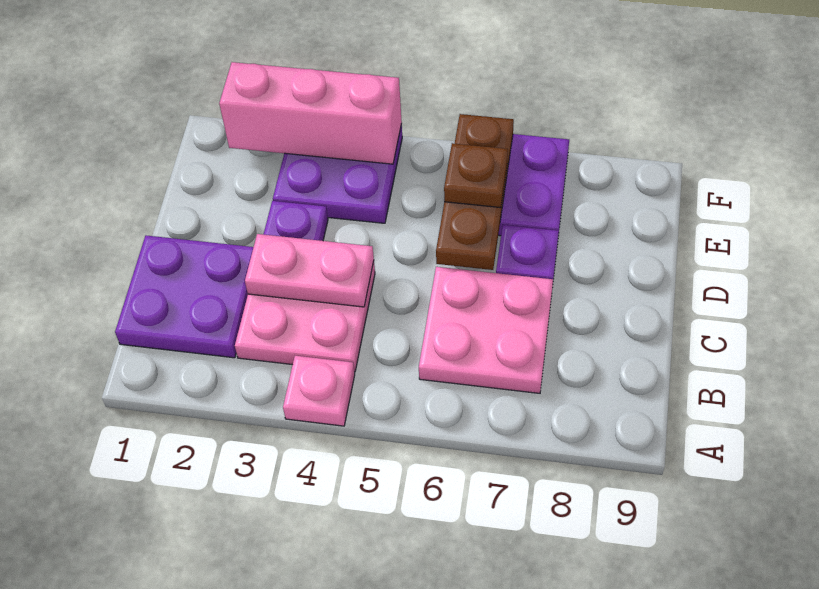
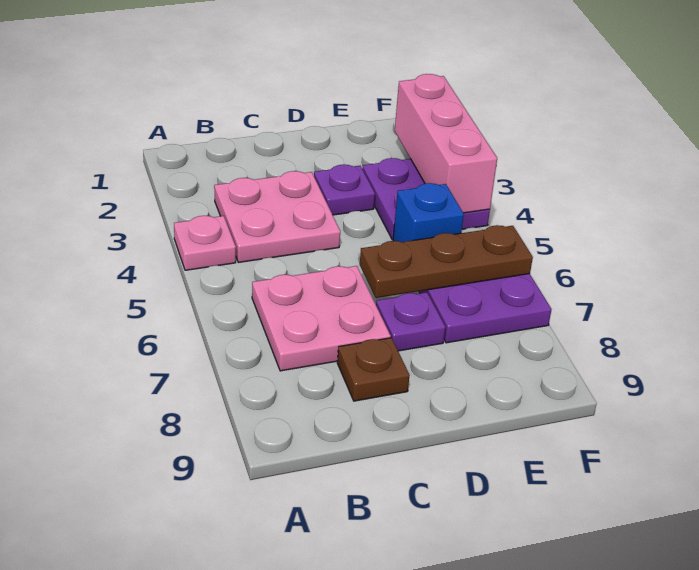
purple plate B1:C2 level 1 -> none
pink plate C3:C4 level 2 -> none
none -> blue brick E5 level 1
brown plate E6 level 3 -> brown plate C8 level 1

